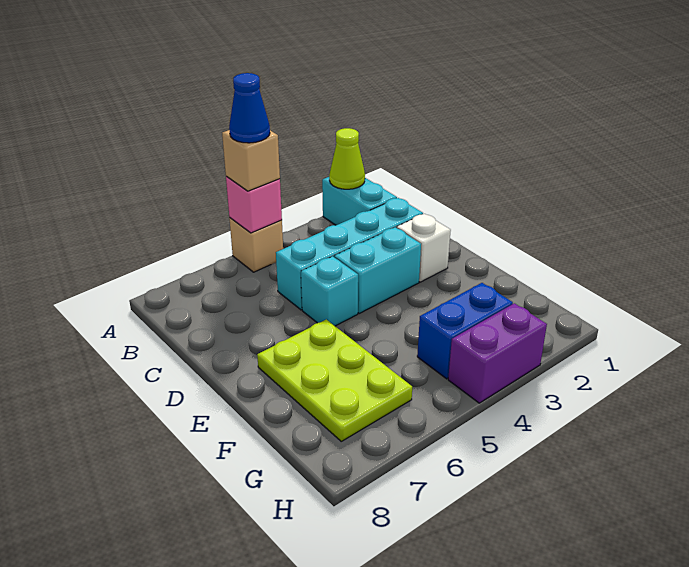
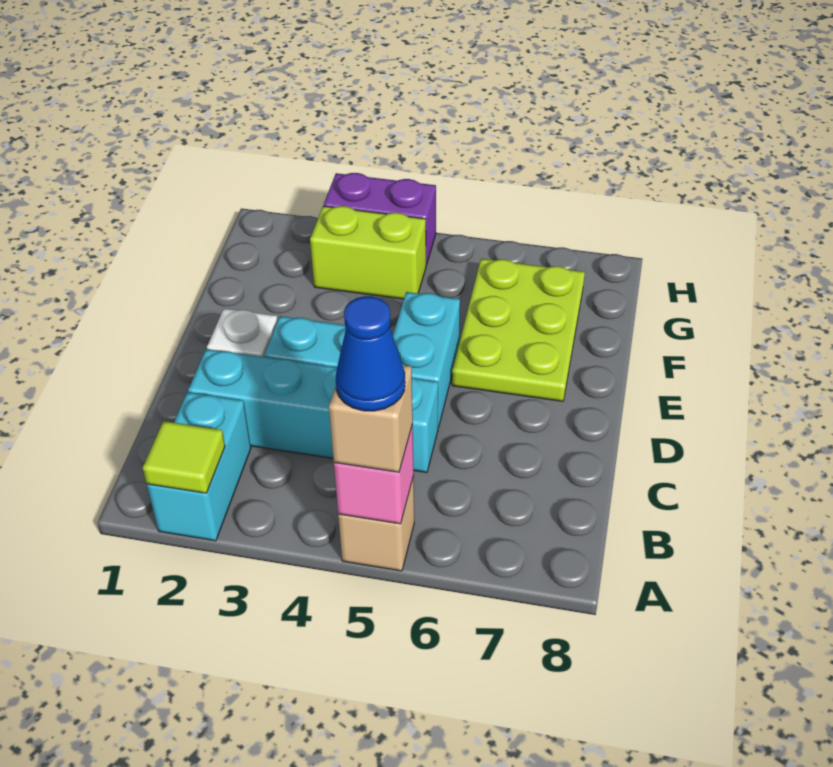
lime cone A2 level 2 -> lime tile A2 level 2
cyan brick D5 level 1 -> cyan brick D5:E5 level 1
blue brick G3:G4 level 1 -> lime brick G3:G4 level 1

